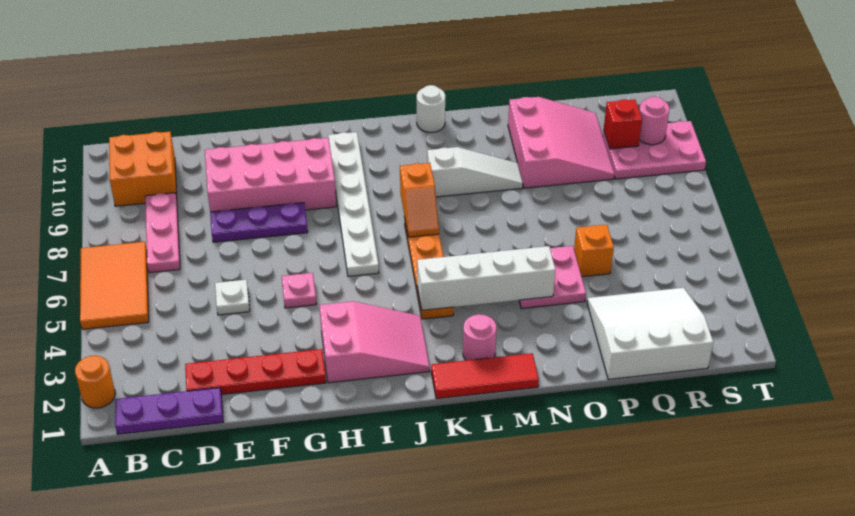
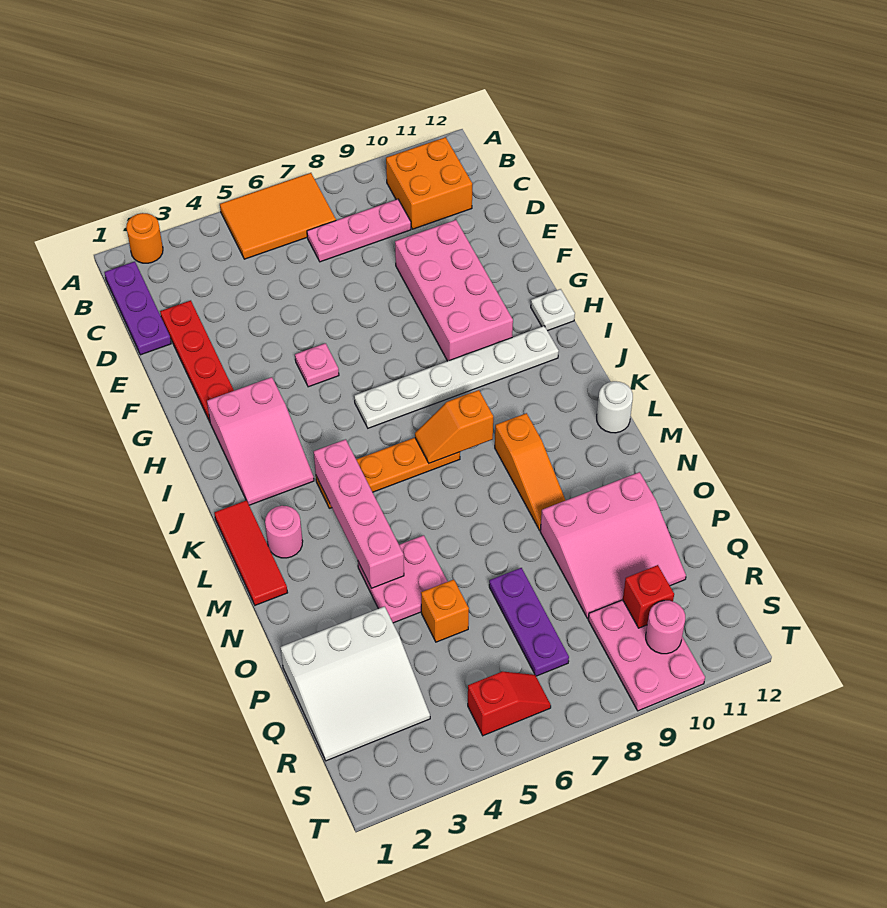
white plate E5 level 1 -> white plate H12 level 1
purple plate E8:G8 level 1 -> purple plate P7:R7 level 1
white brick K4:N4 level 2 -> pink brick K4:N4 level 2
white slope L9:N9 level 1 top L -> orange slope L9:N9 level 1 top L
white slope P1:R3 level 1 top 1 -> white slope P1:R3 level 1 top P
none -> red slope S5:S6 level 1 top 5

